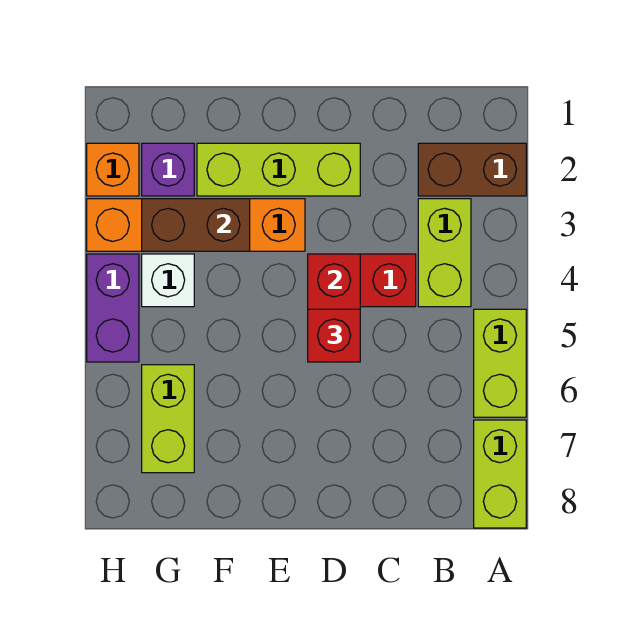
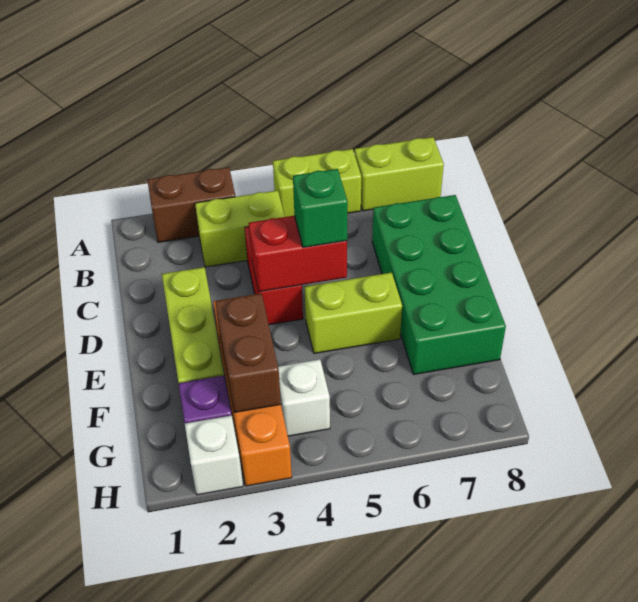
brown brick A2:B2 level 1 -> brown brick A2:A3 level 1
none -> green brick C7:F8 level 1
red brick D5 level 3 -> green brick D5 level 3
lime brick G6:G7 level 1 -> lime brick E5:E6 level 1
orange brick H2 level 1 -> white brick H2 level 1
purple brick H4:H5 level 1 -> none

